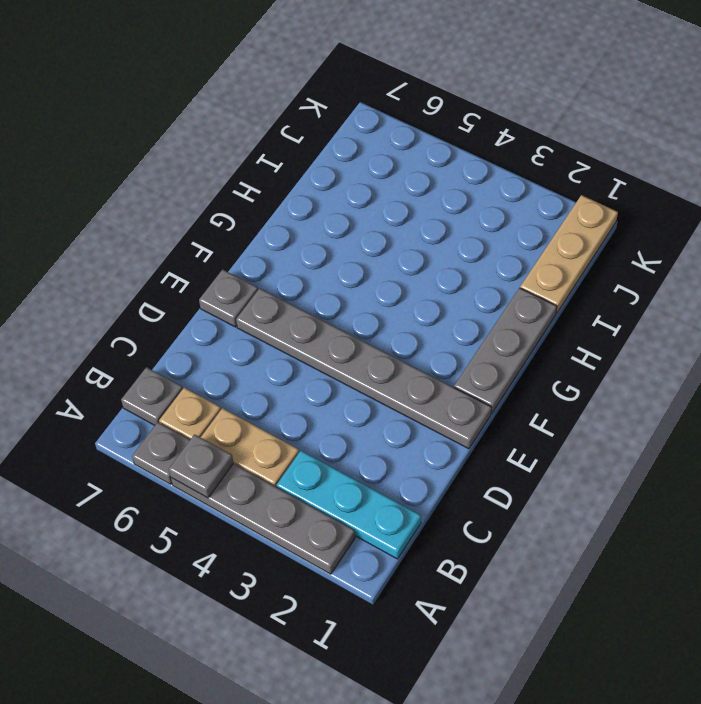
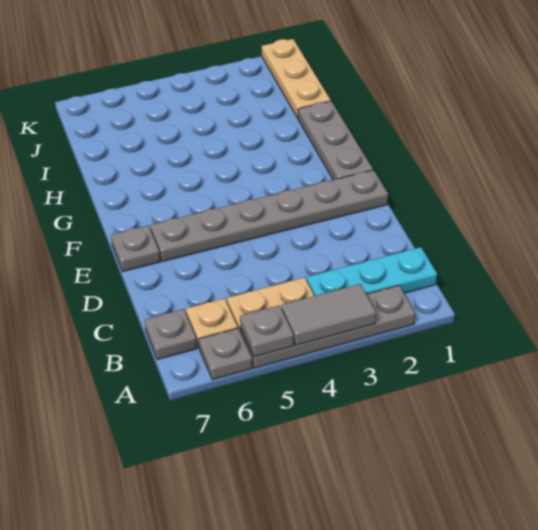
none -> grey tile A3:A4 level 2

